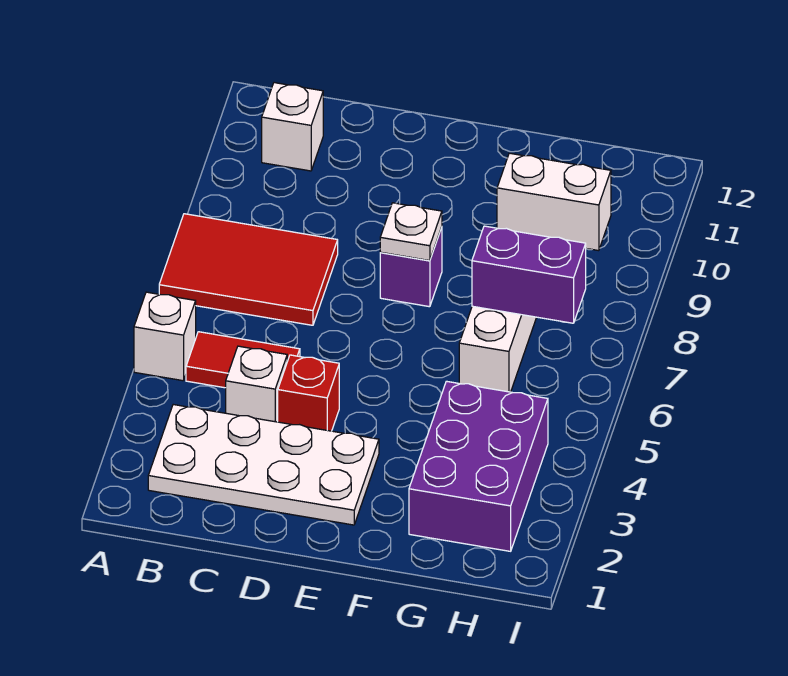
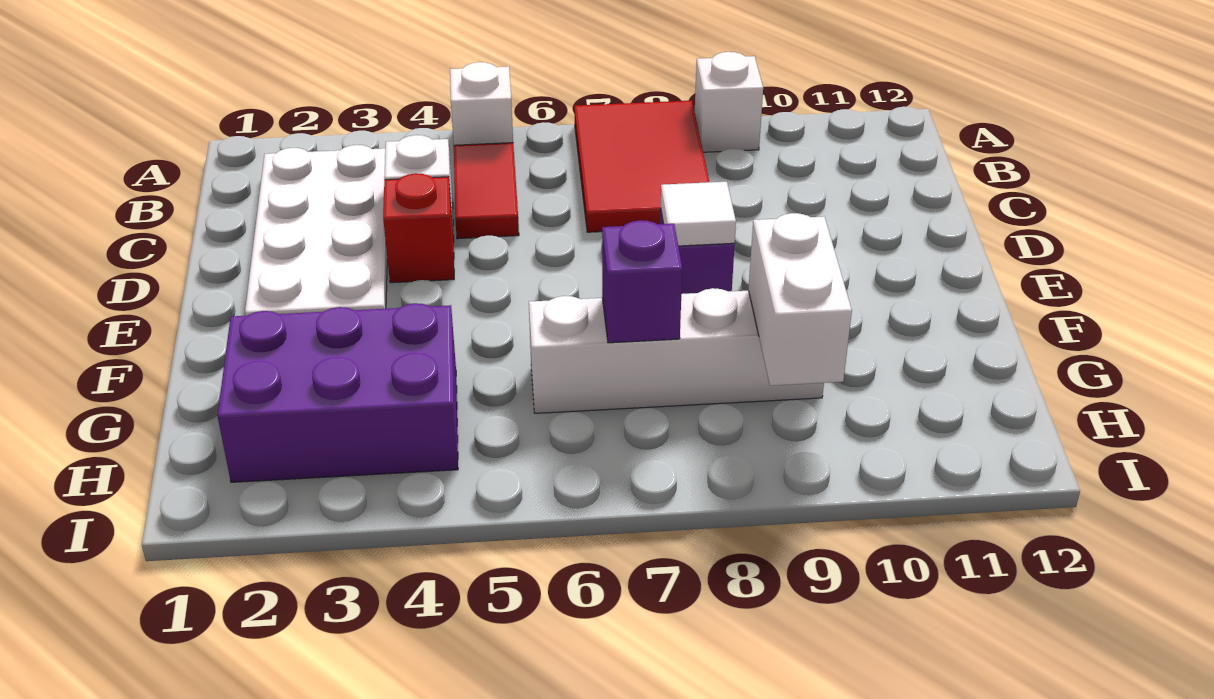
white brick B11 level 1 -> white brick A9 level 1
white plate E8 level 2 -> white tile E8 level 2
purple brick G7:H7 level 2 -> purple brick G7 level 2

